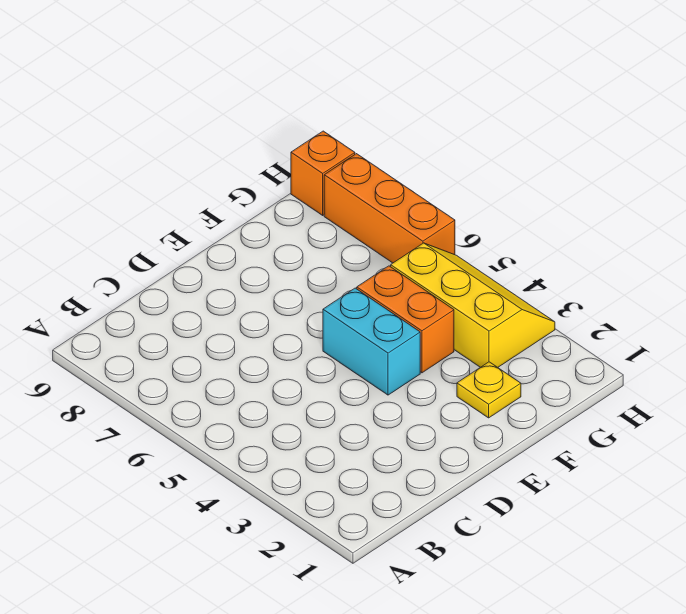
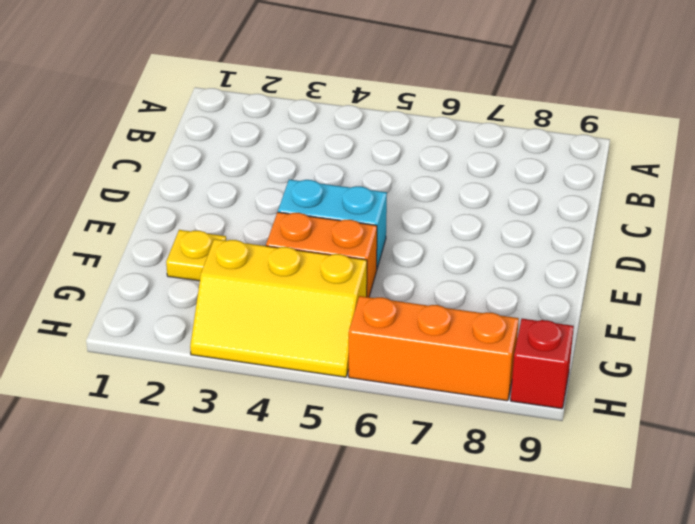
orange brick H9 level 1 -> red brick H9 level 1

